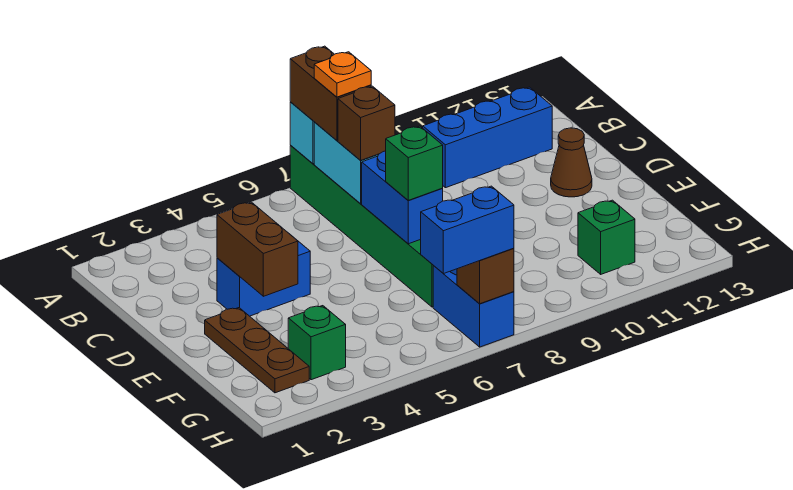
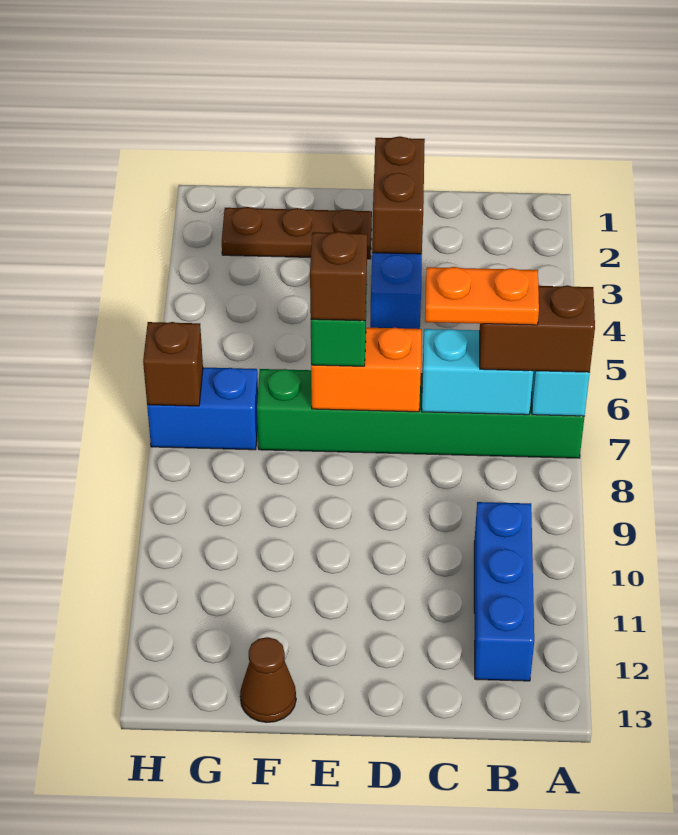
orange plate B7 level 4 -> orange plate B7:C7 level 4
brown brick C7 level 3 -> brown brick E7 level 4
brown brick D3:E3 level 2 -> brown brick D2:D3 level 2
blue brick D7:E7 level 2 -> orange brick D7:E7 level 2
brown cone D12 level 1 -> brown cone F13 level 1
green brick G3 level 1 -> none
green brick G11 level 1 -> none
blue brick H6:H7 level 3 -> none

